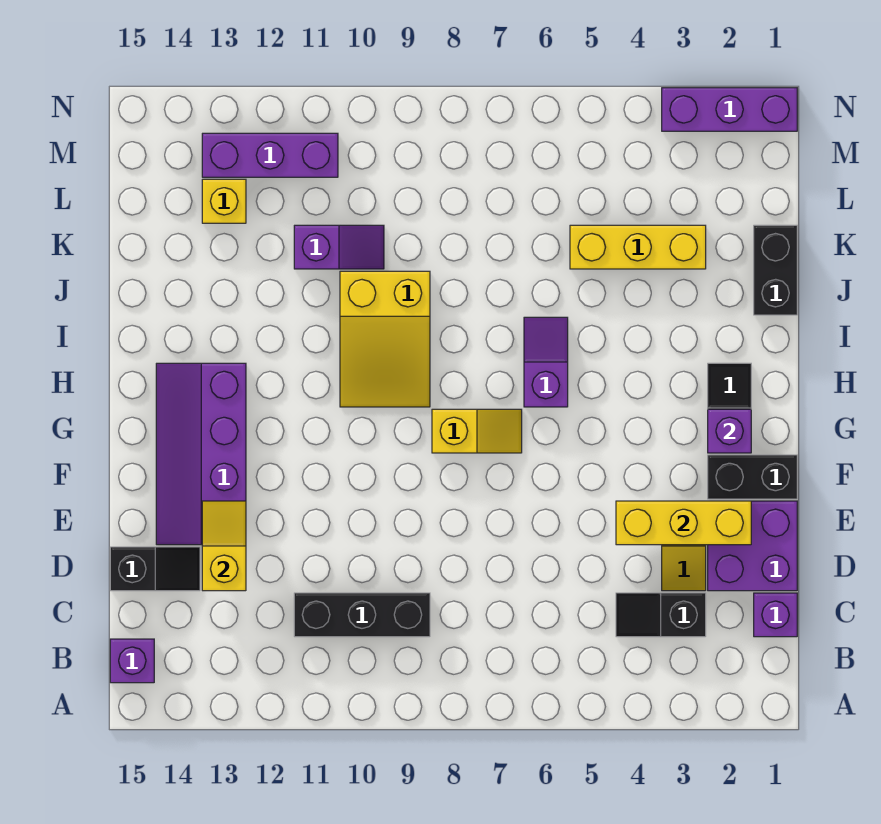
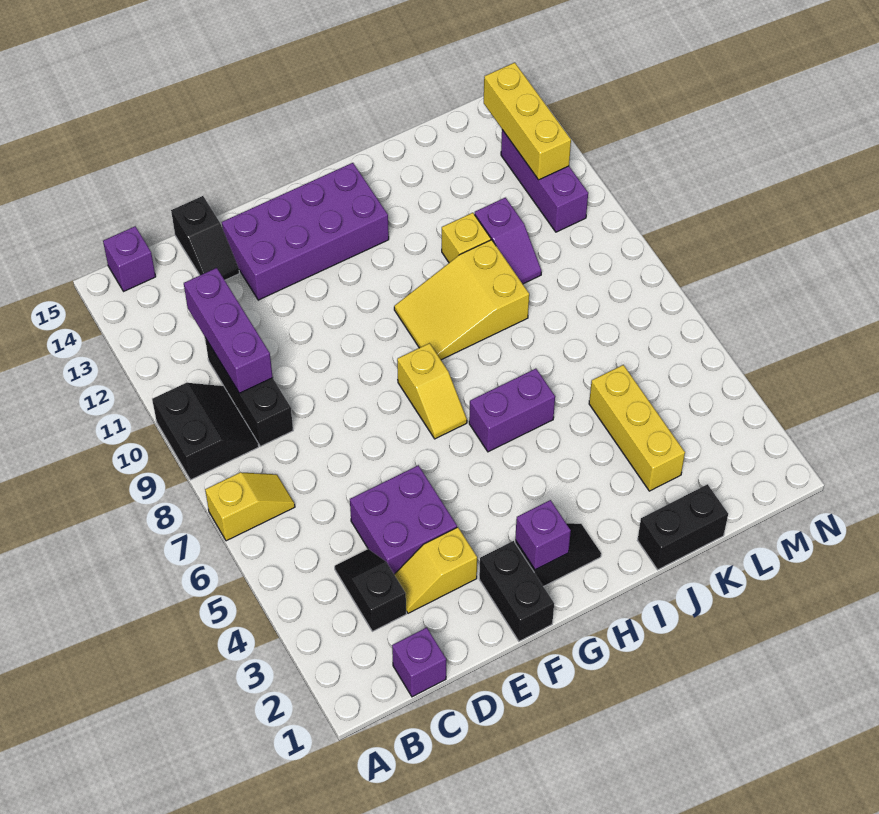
none -> black slope A9:B10 level 1 top A
purple brick D1:E2 level 1 -> purple brick D4:E5 level 1
yellow slope D13:E13 level 2 top D -> yellow slope A7:B7 level 1 top A
yellow brick E2:E4 level 2 -> yellow brick M12:M14 level 2
purple slope E13:H14 level 1 top 13 -> purple brick E13:H14 level 1
purple slope H6:I6 level 1 top H -> purple brick H6:I6 level 1
yellow brick L13 level 1 -> yellow brick J11 level 1
purple brick N1:N3 level 1 -> purple brick C10:C12 level 2

